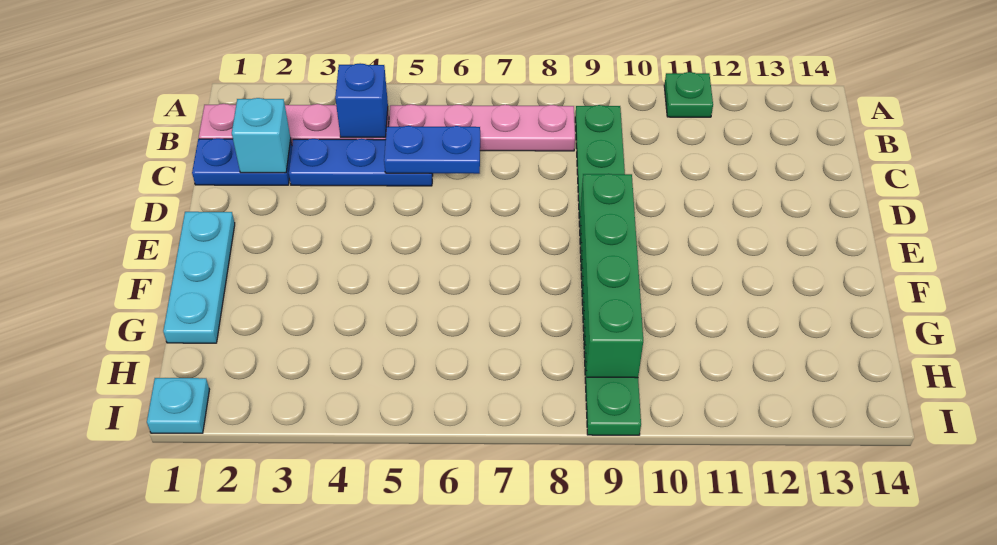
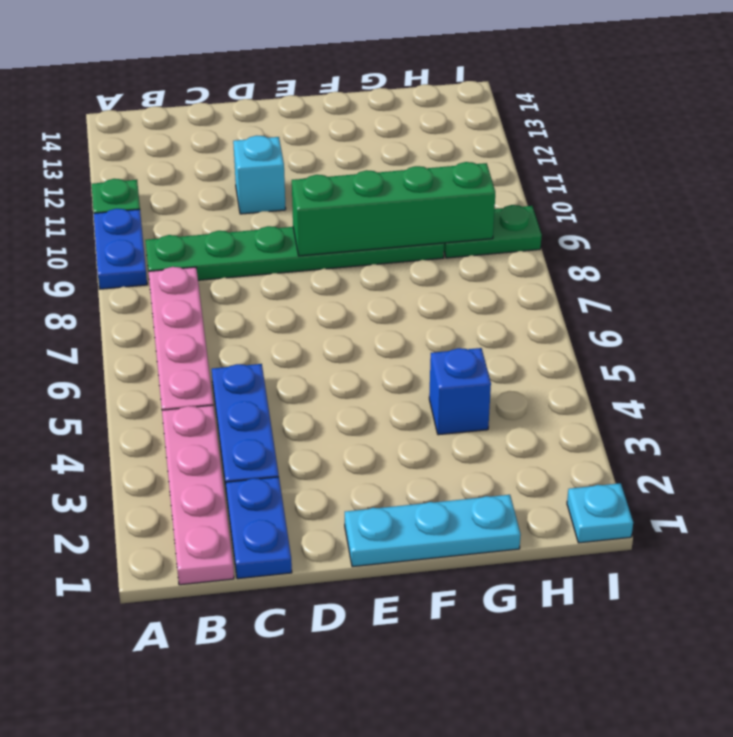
blue brick B4 level 2 -> blue brick G4 level 1
cyan brick C2 level 2 -> cyan brick D11 level 1
blue plate C5:C6 level 2 -> blue plate A9:A10 level 1

